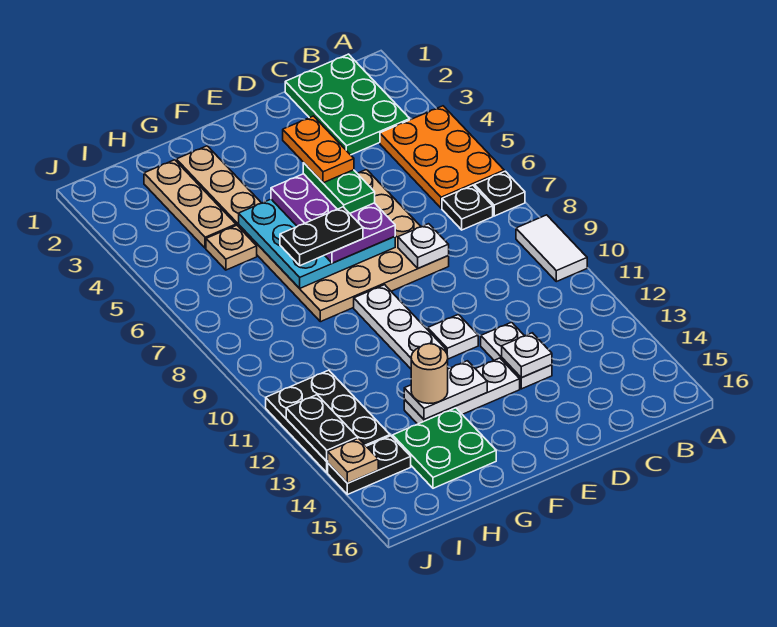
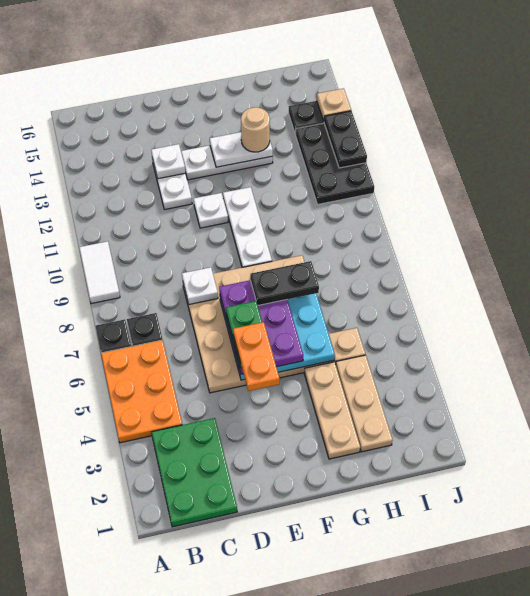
green plate G14:H15 level 1 -> none

